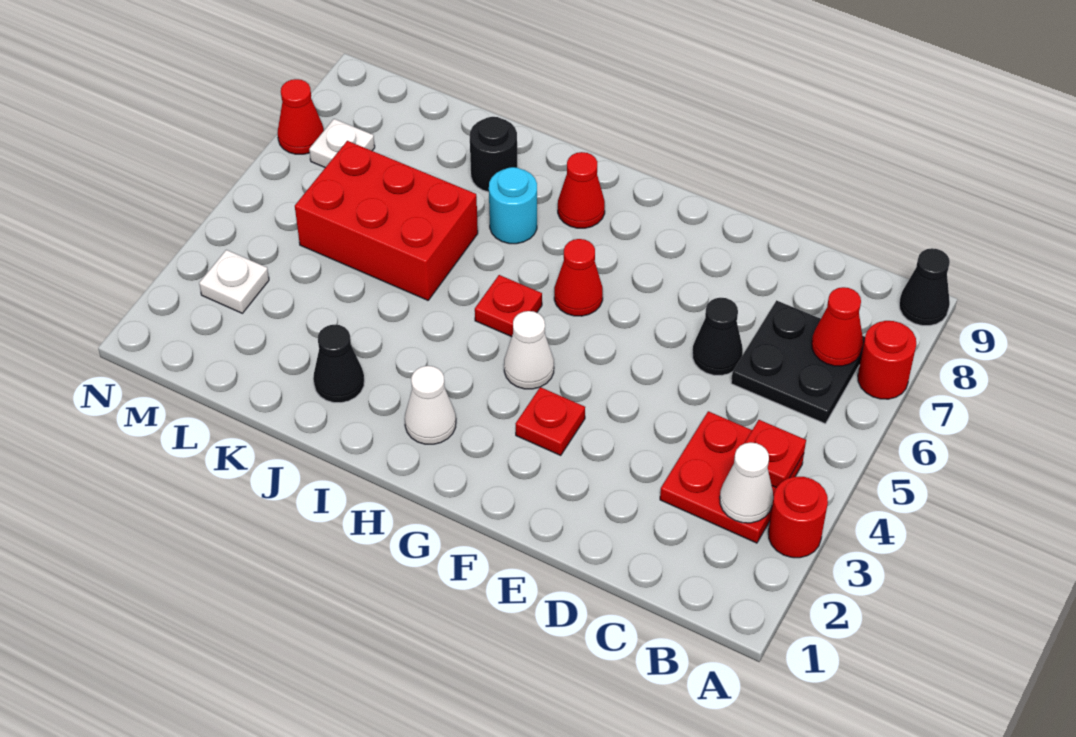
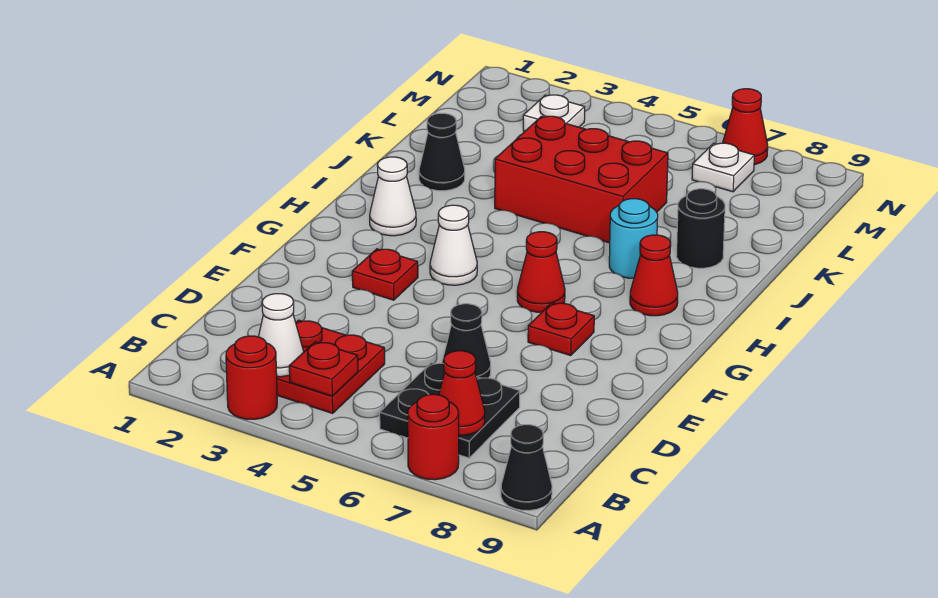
red plate H5 level 1 -> red plate F7 level 1
red brick J5:L6 level 1 -> red brick J4:K6 level 1

